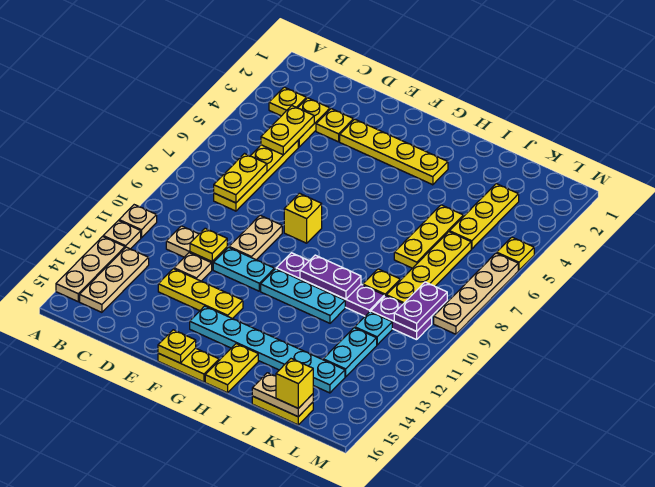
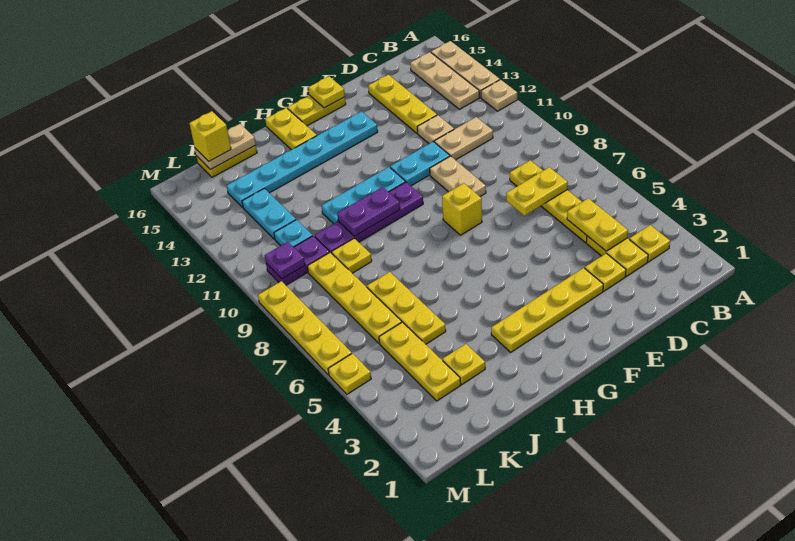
tan plate A11 level 1 -> none
yellow plate C7:C8 level 2 -> yellow plate C7:D7 level 2
yellow plate D11 level 2 -> yellow plate J3 level 1
yellow plate D13:F13 level 1 -> yellow plate D13:D15 level 1
purple plate L9:L10 level 2 -> purple plate L10 level 2
tan plate M6:M9 level 1 -> yellow plate M6:M9 level 1

